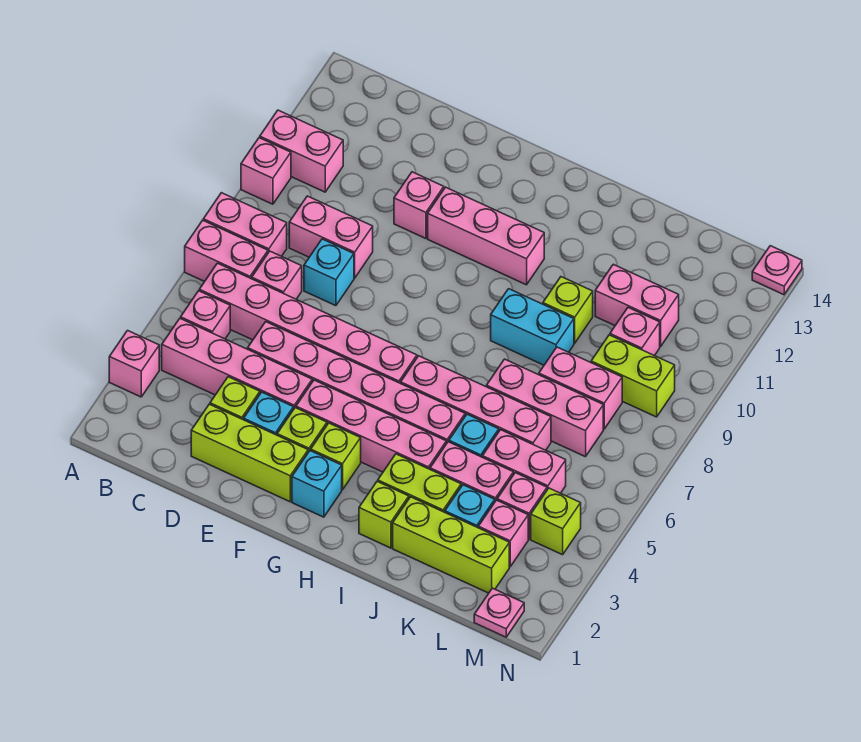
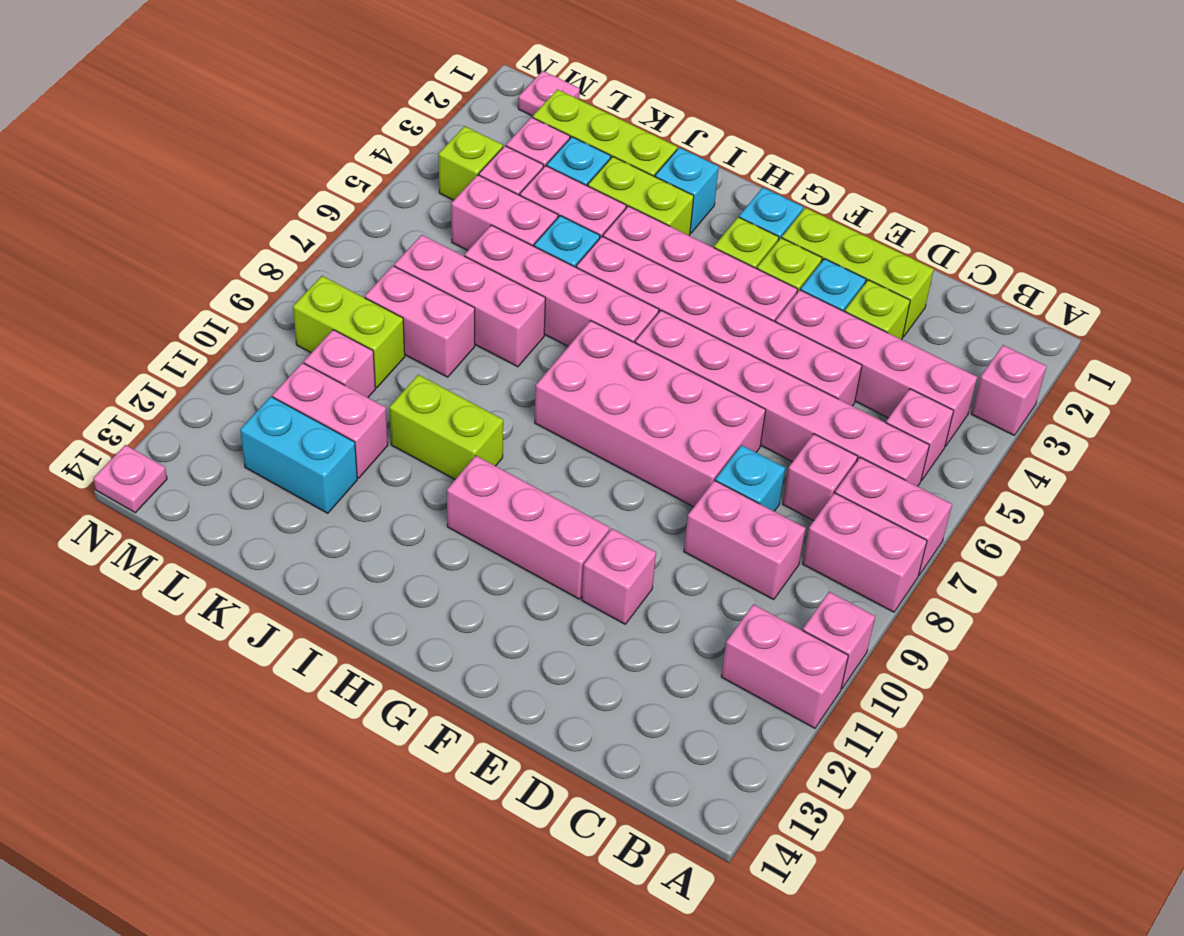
none -> pink brick E7:H8 level 1
lime brick I2 level 1 -> cyan brick I2 level 1
cyan brick I9:J9 level 1 -> cyan brick K12:L12 level 1
lime brick J10 level 1 -> lime brick I10:J10 level 1

